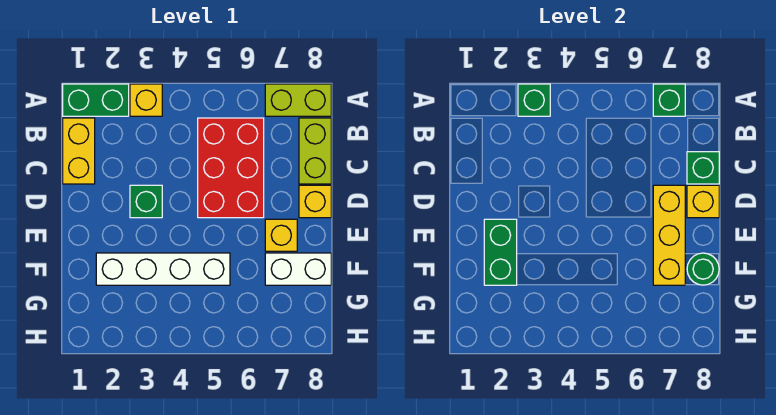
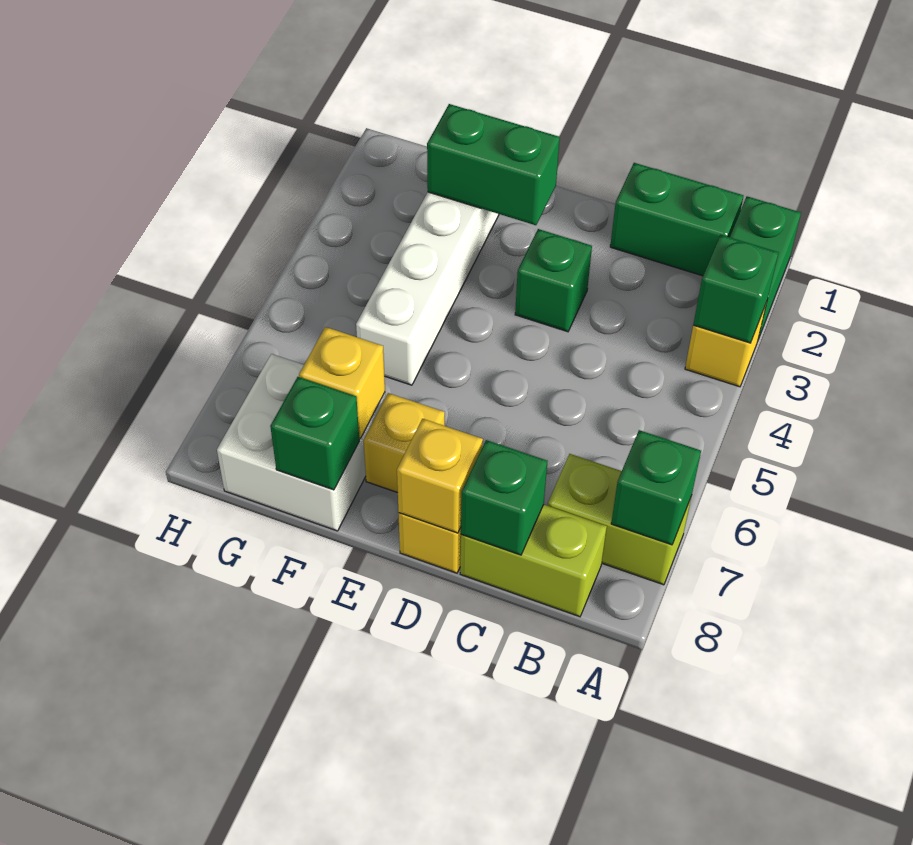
lime brick A7:A8 level 1 -> lime brick A7:B7 level 1
yellow brick B1:C1 level 1 -> green brick B1:C1 level 1
red brick B5:D6 level 1 -> none
yellow brick D7:F7 level 2 -> yellow brick F7 level 2
white brick F7:F8 level 1 -> white brick F7:G8 level 1
green round brick F8 level 2 -> green brick F8 level 2

